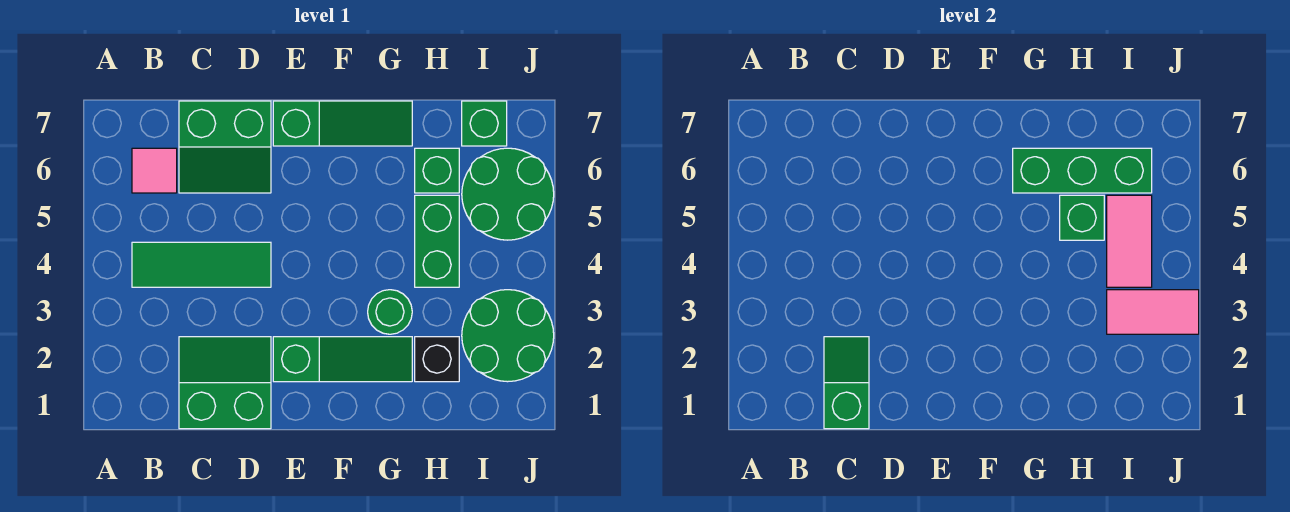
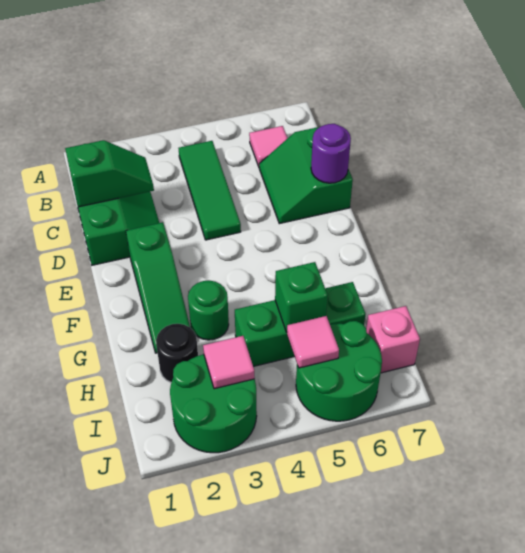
none -> purple round brick D7 level 2
green slope E7:G7 level 1 top E -> none
green brick G6:I6 level 2 -> none
black brick H2 level 1 -> black round brick H2 level 1
pink tile I3:J3 level 2 -> pink tile I3 level 2
pink tile I4:I5 level 2 -> pink tile I5 level 2
green brick I7 level 1 -> pink brick I7 level 1

